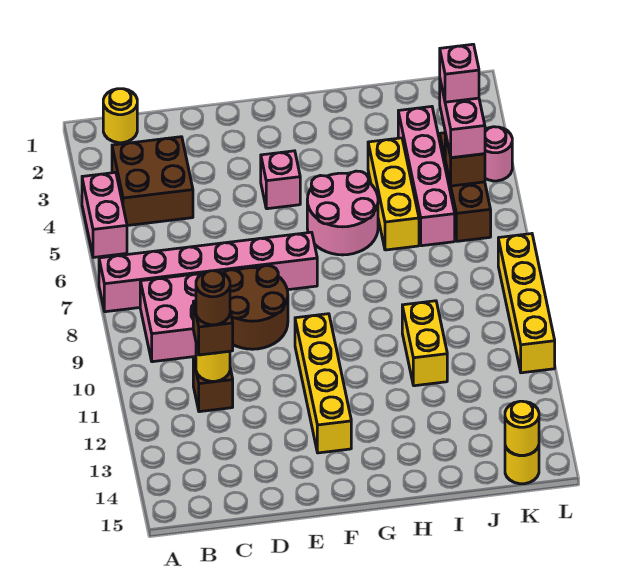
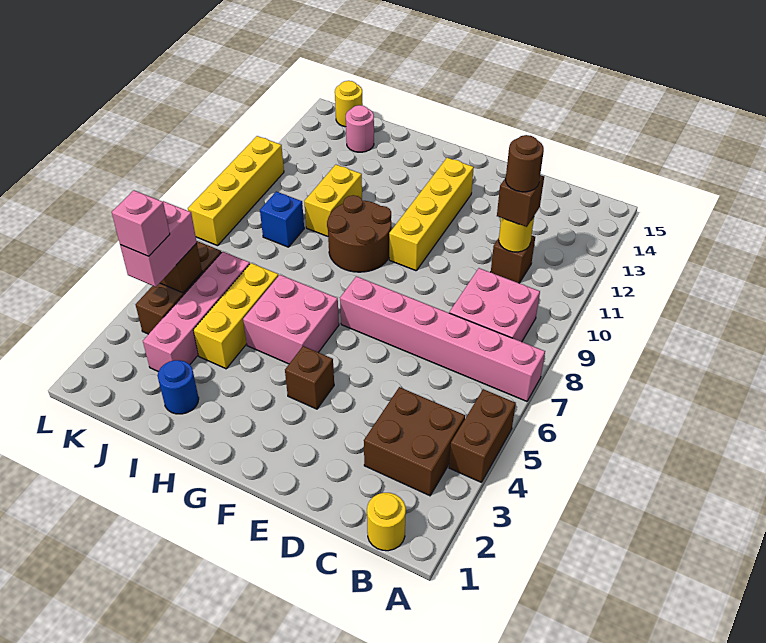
pink brick A4:A5 level 1 -> brown brick A4:A5 level 1
brown round brick D8:E9 level 1 -> brown round brick G9:H10 level 1
pink brick F4 level 1 -> brown brick F4 level 1
pink round brick G5:H6 level 1 -> pink brick G5:H6 level 1
none -> blue round brick I2 level 1
none -> blue brick J9 level 1
yellow round brick K15 level 2 -> none
pink round brick L4 level 1 -> pink round brick J14 level 1

